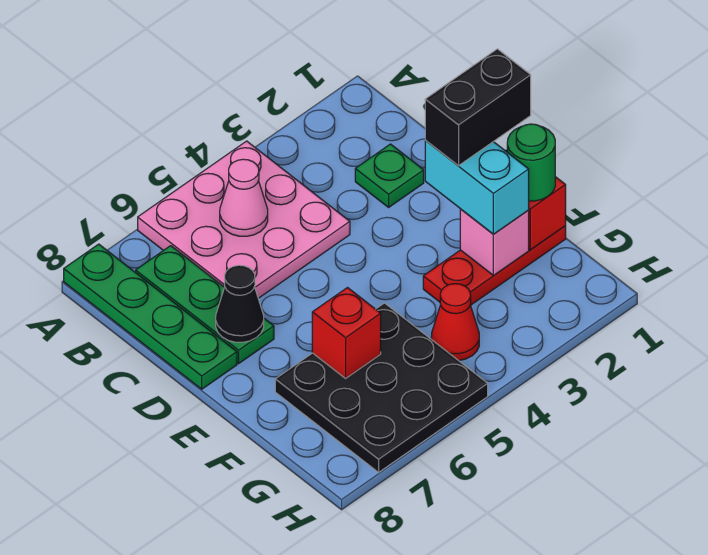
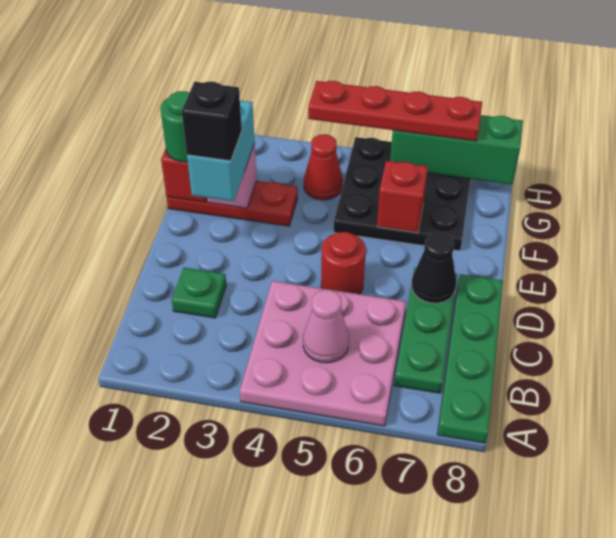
none -> red round brick D5 level 1
black brick E1:E2 level 4 -> black brick E2 level 4
none -> red plate H4:H7 level 3
none -> green brick H6:H8 level 2

